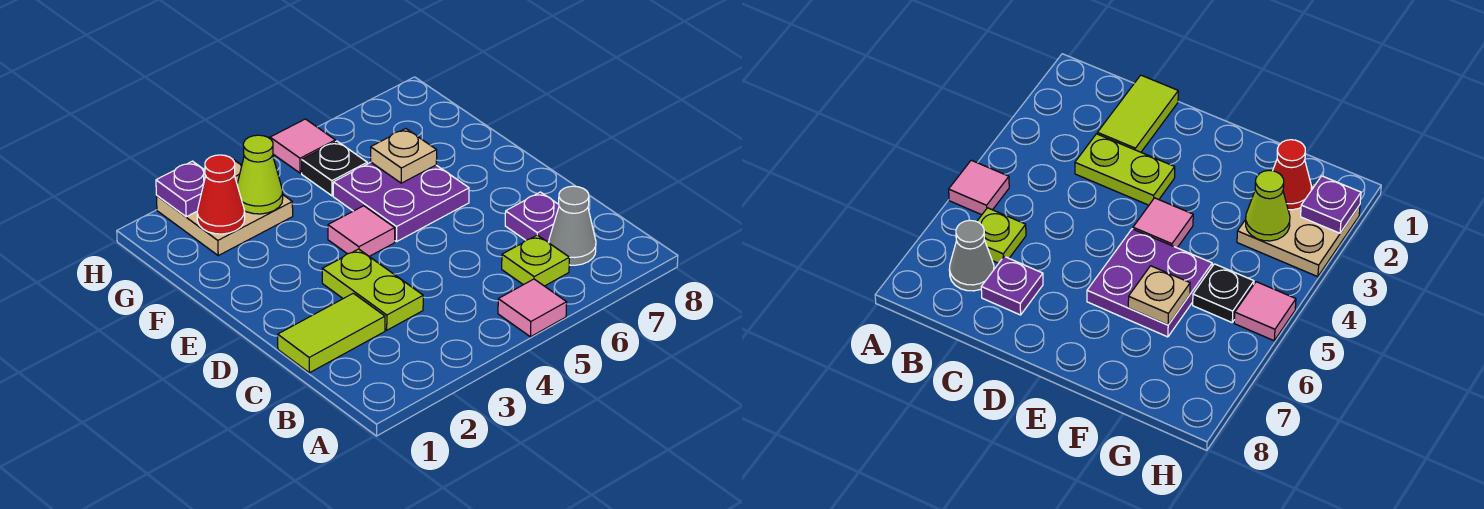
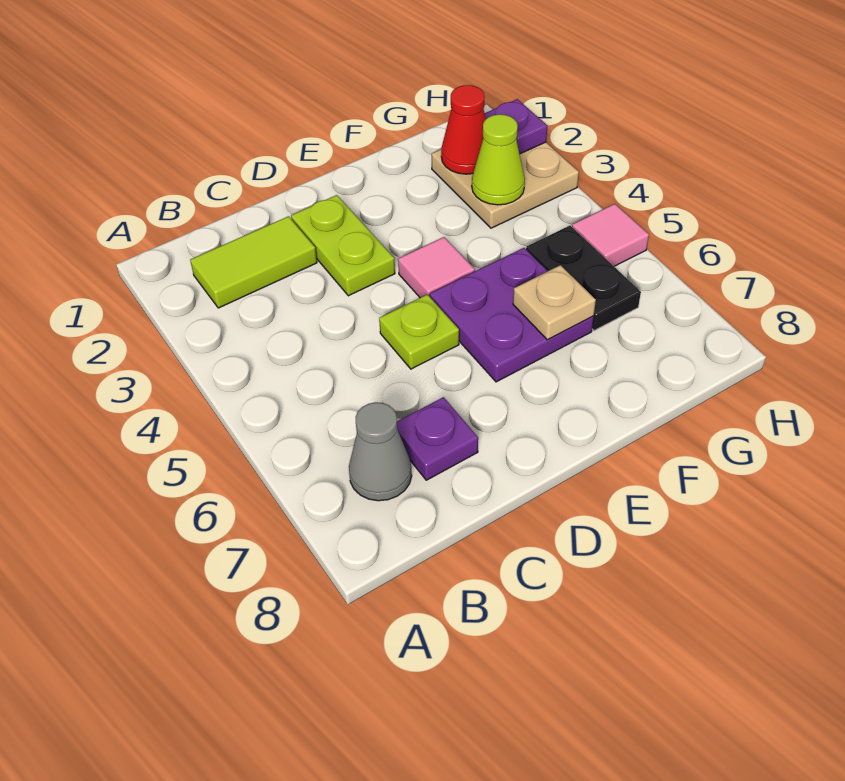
pink tile A5 level 1 -> none
lime plate B6 level 1 -> lime plate D5 level 1
lime tile C1:C2 level 1 -> lime tile B2:C2 level 1
lime plate C3:D3 level 1 -> lime plate D2:D3 level 1
black plate G5 level 1 -> black plate G5:G6 level 1

